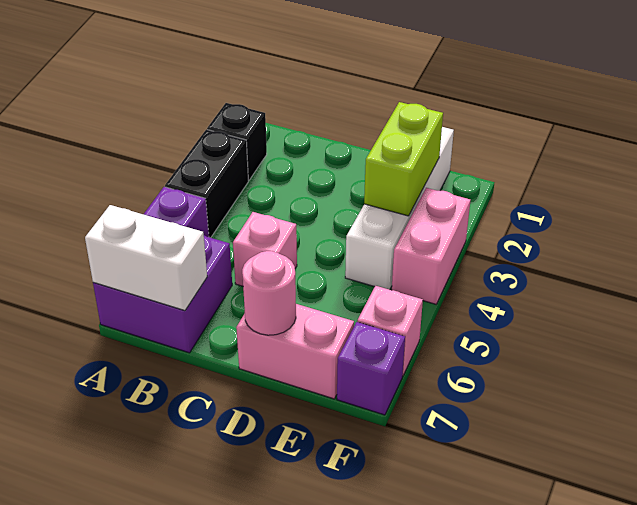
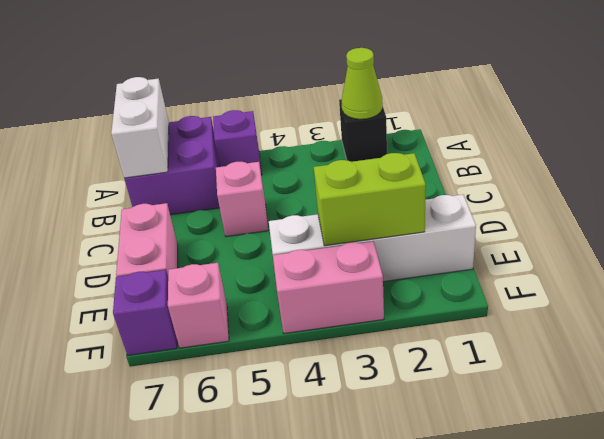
none -> lime cone A2 level 2
black brick A3:A4 level 1 -> none
pink round brick D7 level 2 -> none

